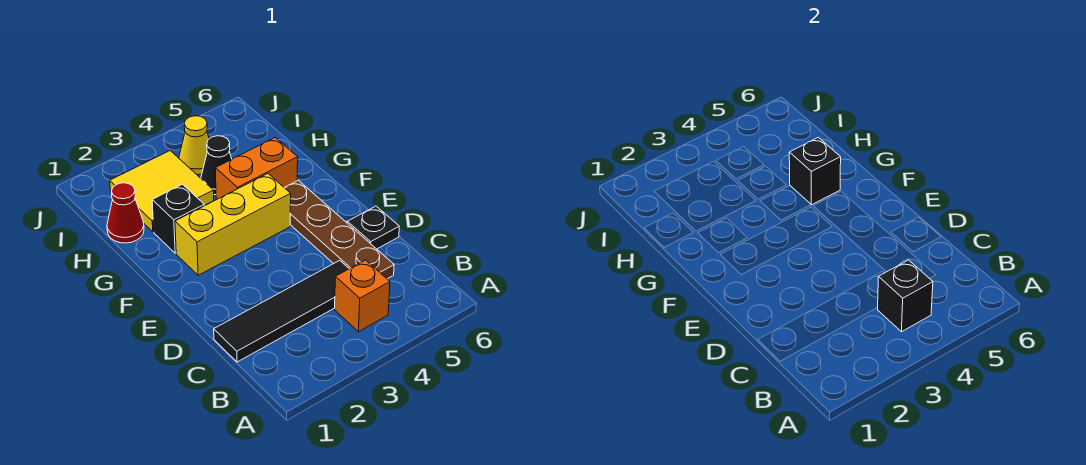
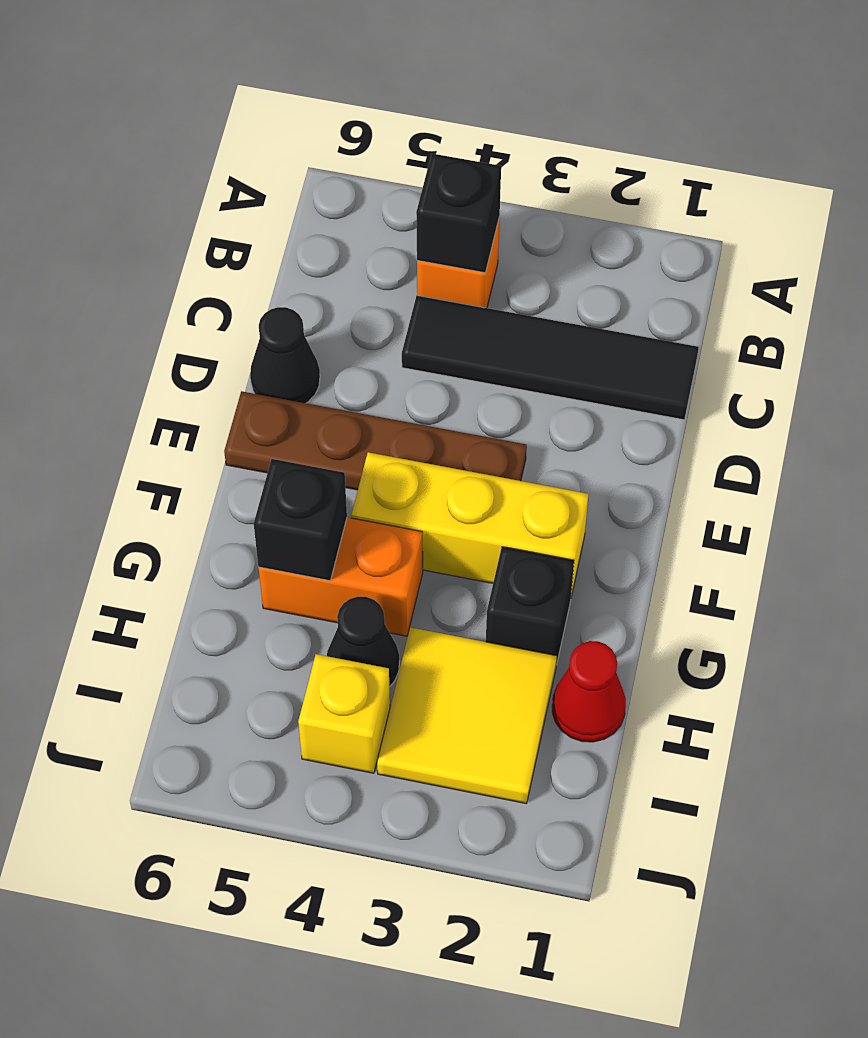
brown plate C5:F5 level 1 -> brown plate E3:E6 level 1
black plate D6 level 1 -> black cone D6 level 1
yellow cone I4 level 1 -> yellow brick I4 level 1

